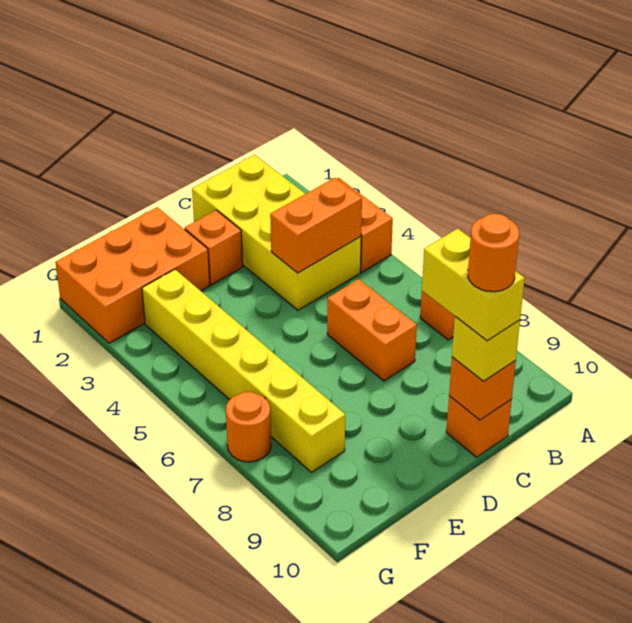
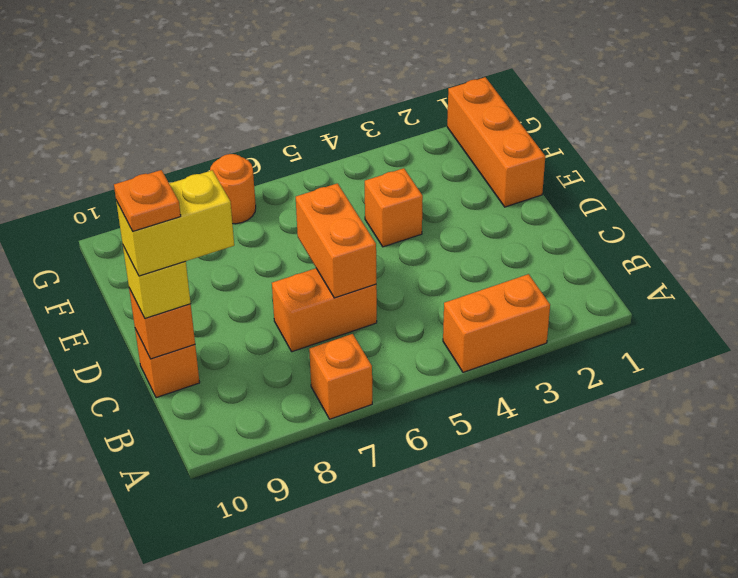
yellow brick B1:C4 level 1 -> none
orange brick B4:C4 level 2 -> orange brick C6:D6 level 2
orange round brick C10 level 5 -> orange plate C10 level 5
orange brick D2 level 1 -> orange brick E4 level 1
orange brick E1:G2 level 1 -> orange brick E1:G1 level 1
yellow brick F3:F8 level 1 -> none

